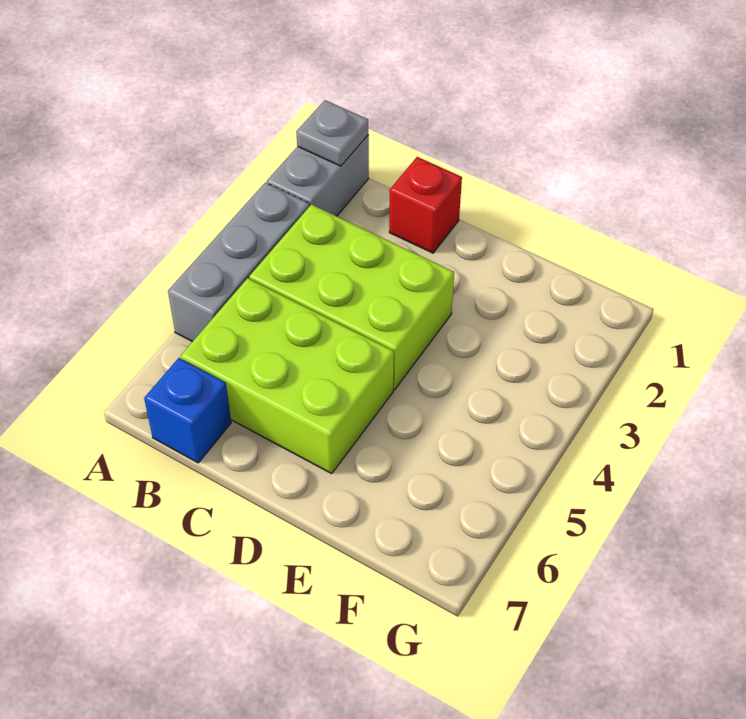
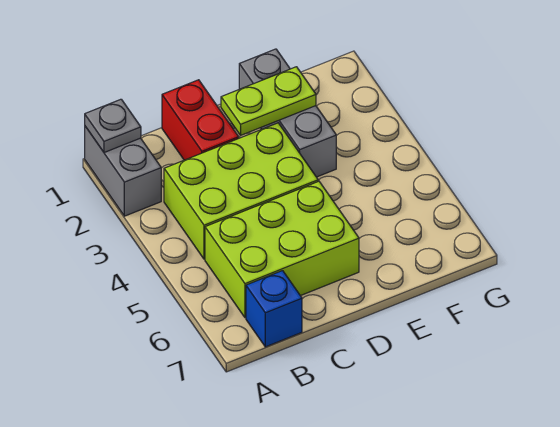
grey brick A3:A5 level 1 -> grey brick E1:E3 level 1
red brick C1 level 1 -> red brick C1:C2 level 1
none -> lime plate D2:E2 level 2

